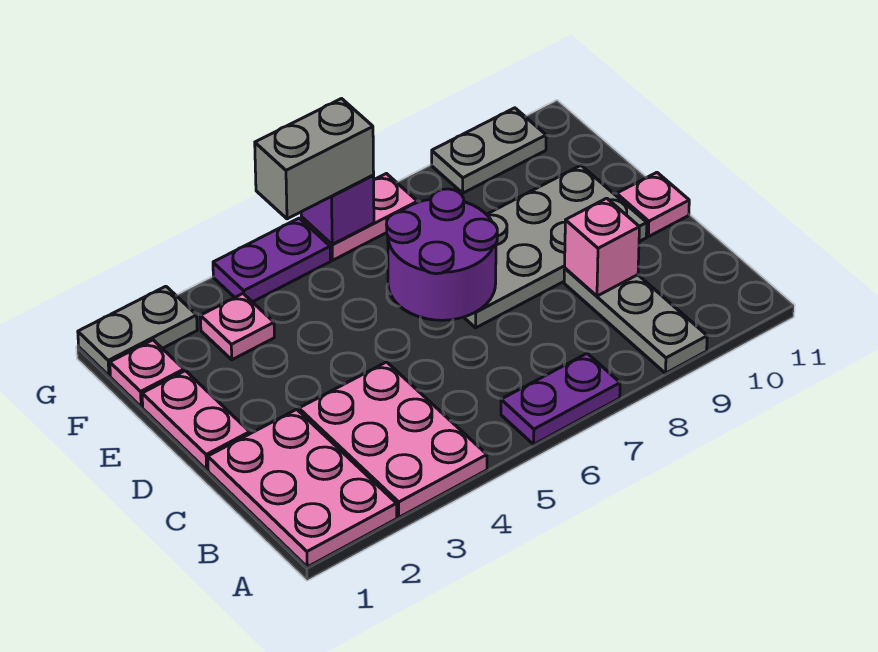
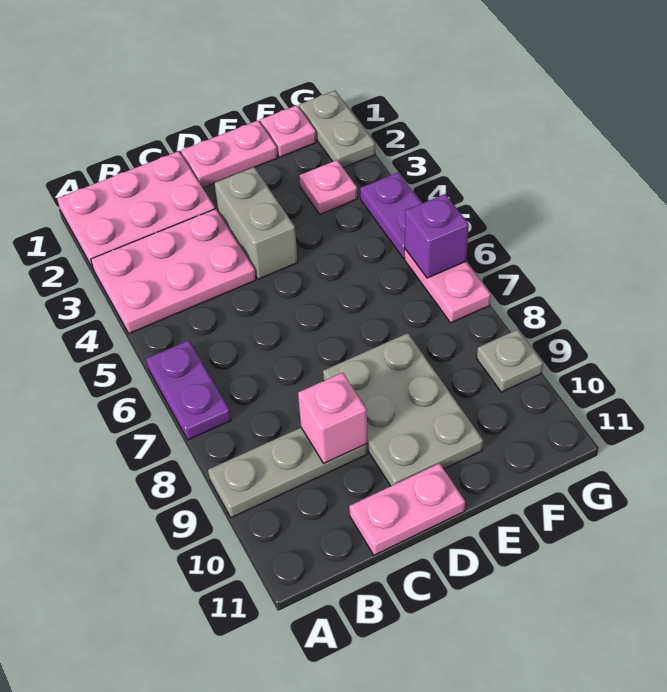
purple round brick D6:E7 level 2 -> none
grey plate D7:E10 level 1 -> grey plate D8:E10 level 1
pink plate D11 level 1 -> pink plate C11:D11 level 1
grey brick G5:G6 level 3 -> grey brick D3:D4 level 1
grey plate G9:G10 level 1 -> grey plate G9 level 1

